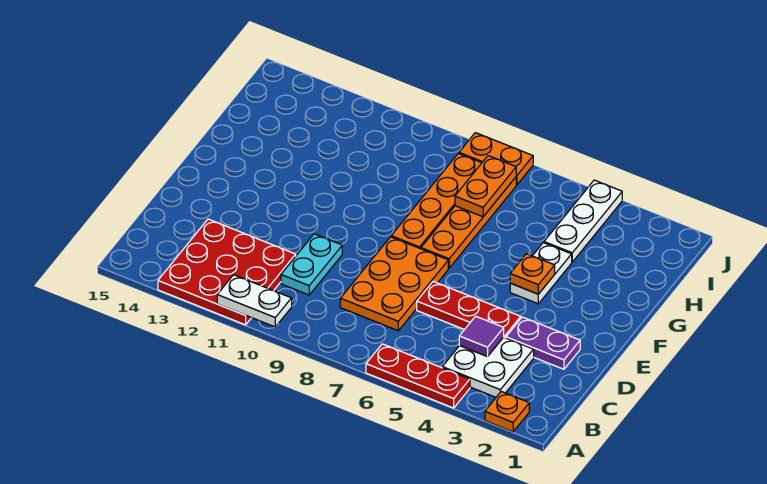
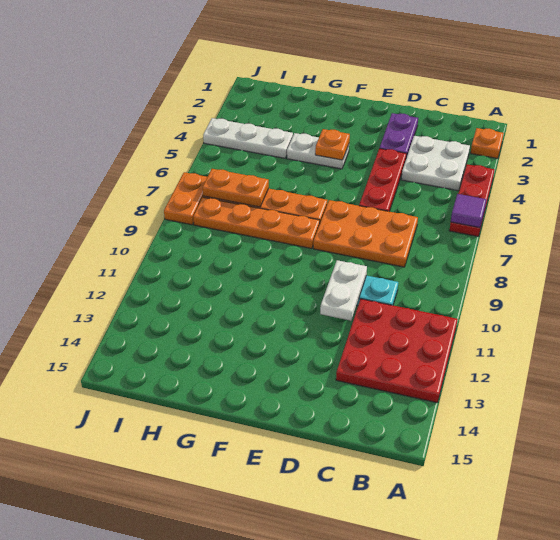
white plate A10:A11 level 2 -> white plate D10:D11 level 2
purple tile C4 level 2 -> purple tile A6 level 2

